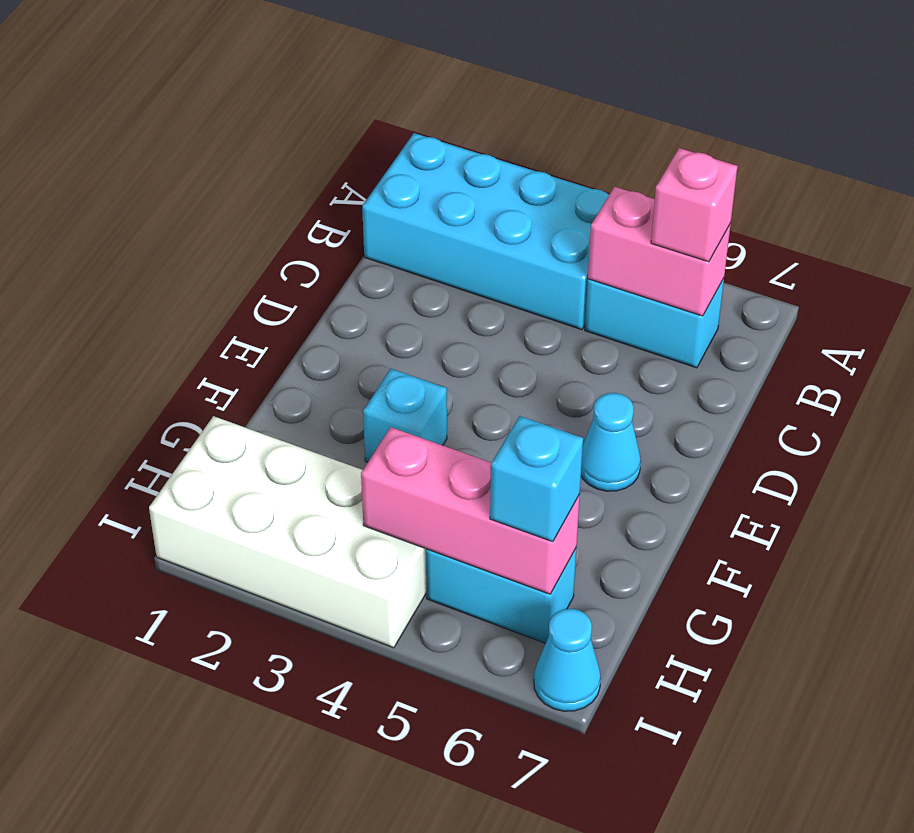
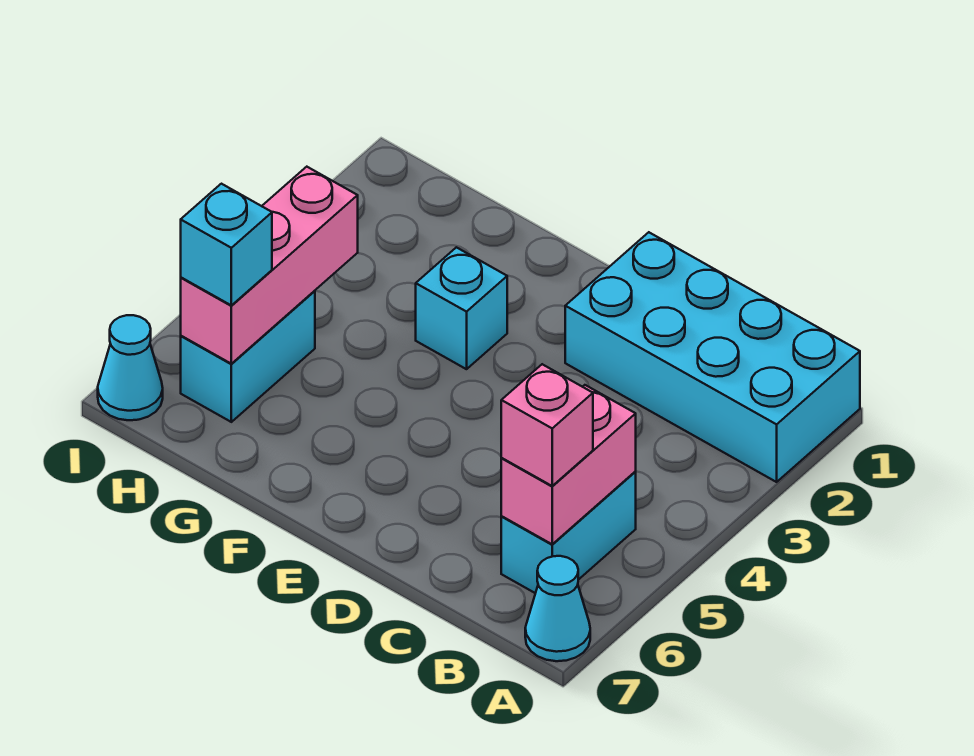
cyan brick A1:B4 level 1 -> cyan brick A1:D2 level 1
cyan cone E6 level 1 -> cyan cone A7 level 1
white brick H1:I4 level 1 -> none

